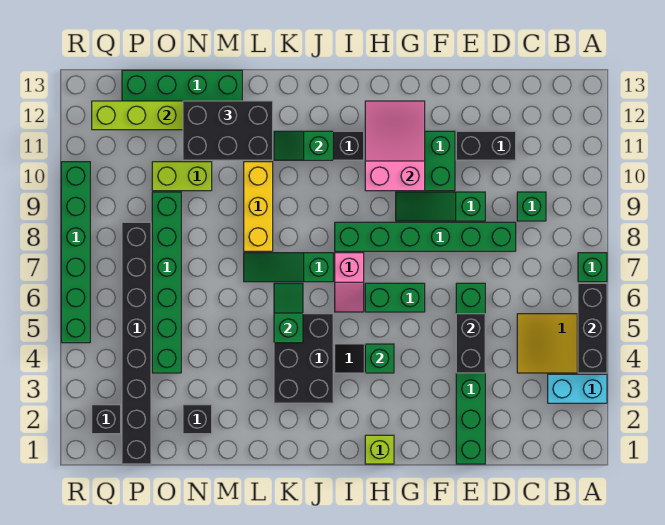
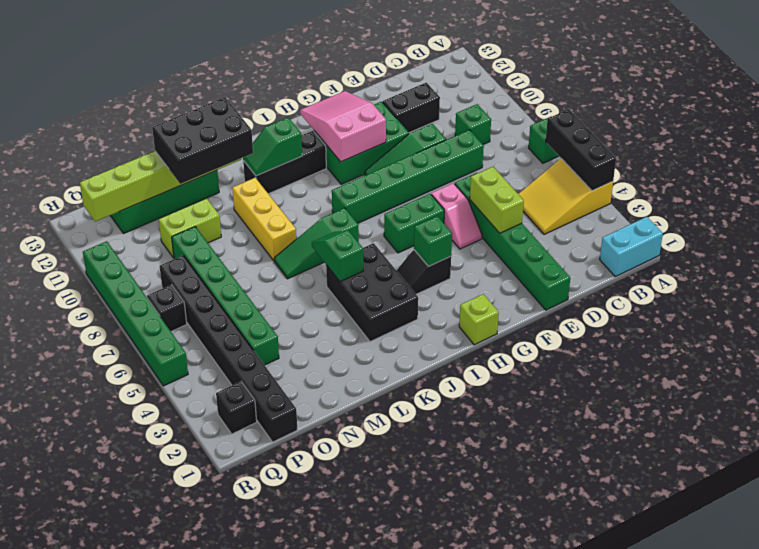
cyan brick A3:B3 level 1 -> cyan brick A1:B1 level 1
black brick E4:E5 level 2 -> lime brick E4:E5 level 2
pink slope I6:I7 level 1 top 7 -> pink slope F5:F6 level 1 top 6
black brick N2 level 1 -> black brick Q7 level 1

